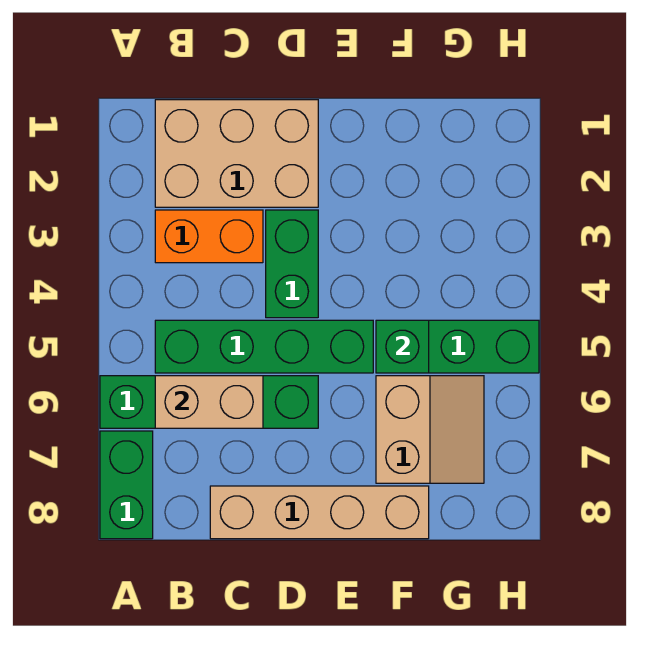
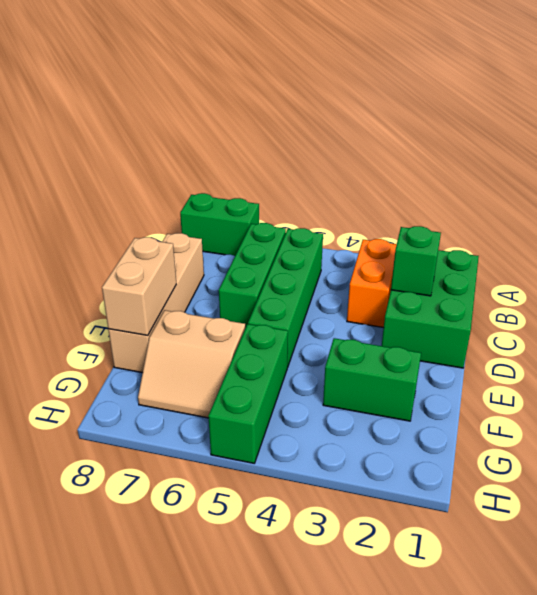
green brick A6:D6 level 1 -> green brick B6:D6 level 1
tan brick B1:D2 level 1 -> green brick B1:D2 level 1
tan brick B6:C6 level 2 -> tan brick E8:F8 level 2
green brick D3:D4 level 1 -> green brick F2:F3 level 1
green brick F5 level 2 -> green brick C2 level 2

